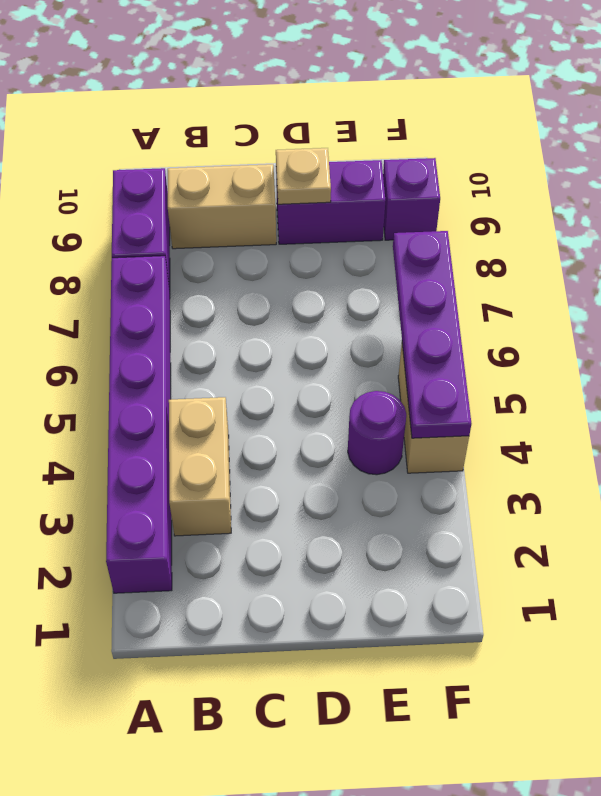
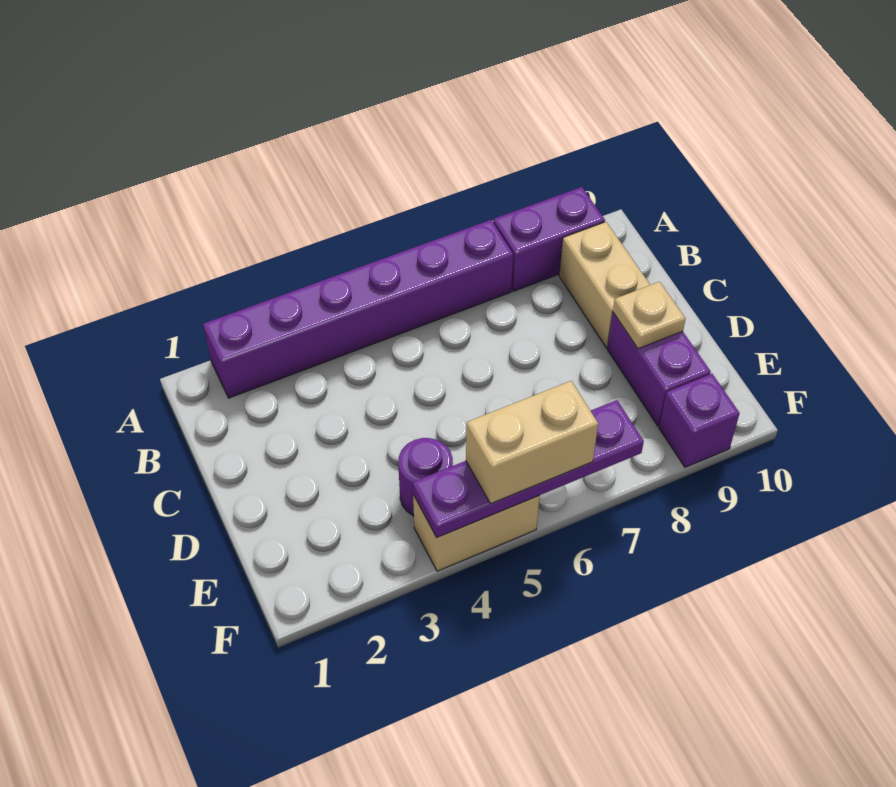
tan brick B3:B4 level 1 -> tan brick F5:F6 level 3

